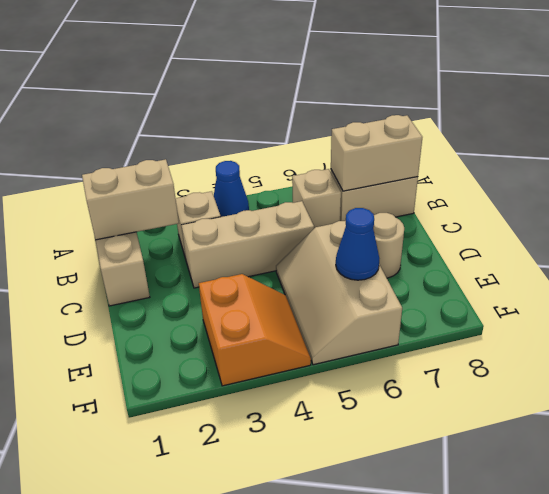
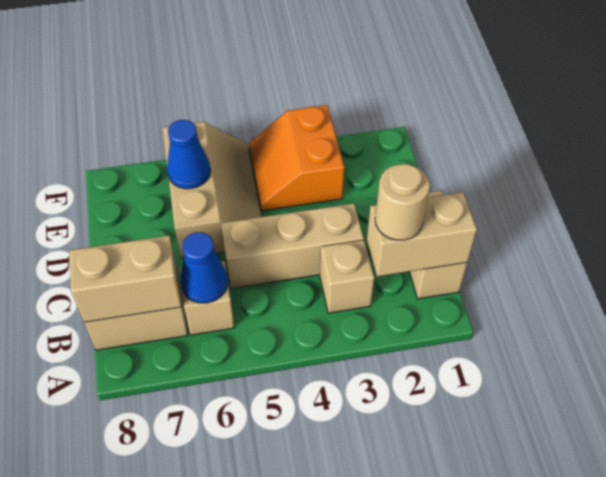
blue cone A4 level 1 -> blue cone B6 level 2
tan round brick D7 level 1 -> tan round brick B2 level 3

